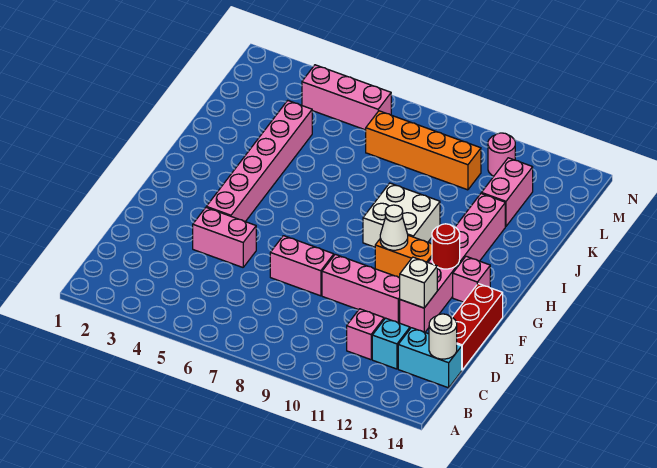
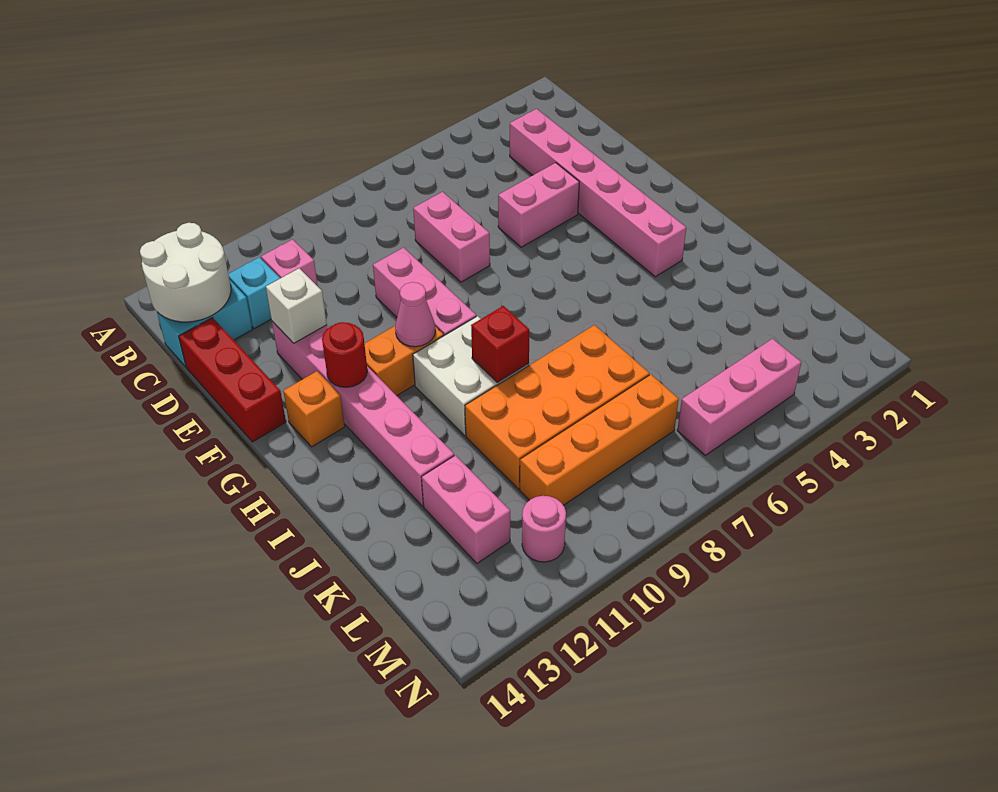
white round brick C14 level 2 -> white round brick B13:C14 level 2
pink brick E7:E8 level 1 -> pink brick D7:E7 level 1
pink brick E9:E11 level 1 -> pink brick E9:G9 level 1
pink brick F4:K4 level 1 -> pink brick C3:H3 level 1
white cone G10 level 2 -> pink cone G10 level 2
pink brick G13 level 1 -> orange brick G13 level 1
none -> red brick I9 level 2
none -> orange brick J7:K10 level 1

